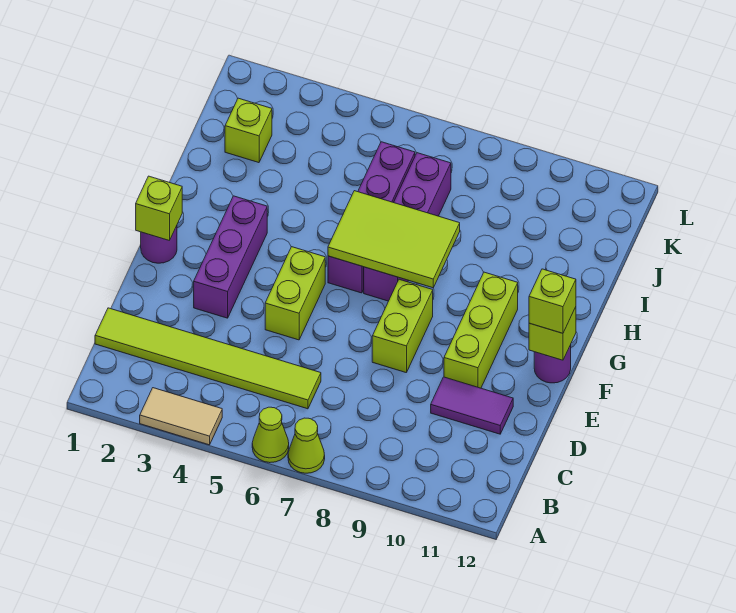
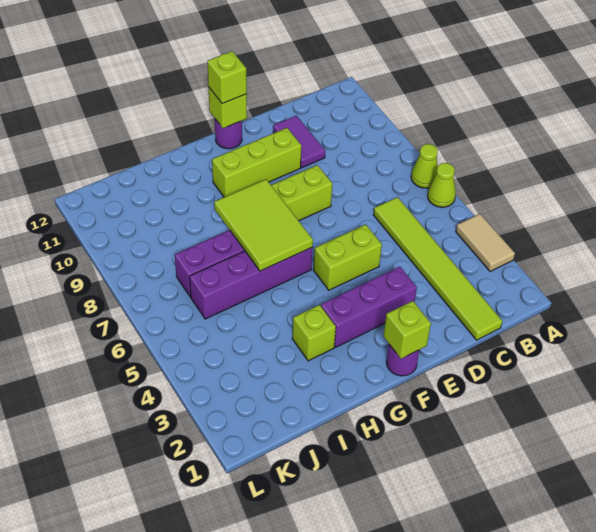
lime brick J2 level 1 -> lime brick H3 level 1

